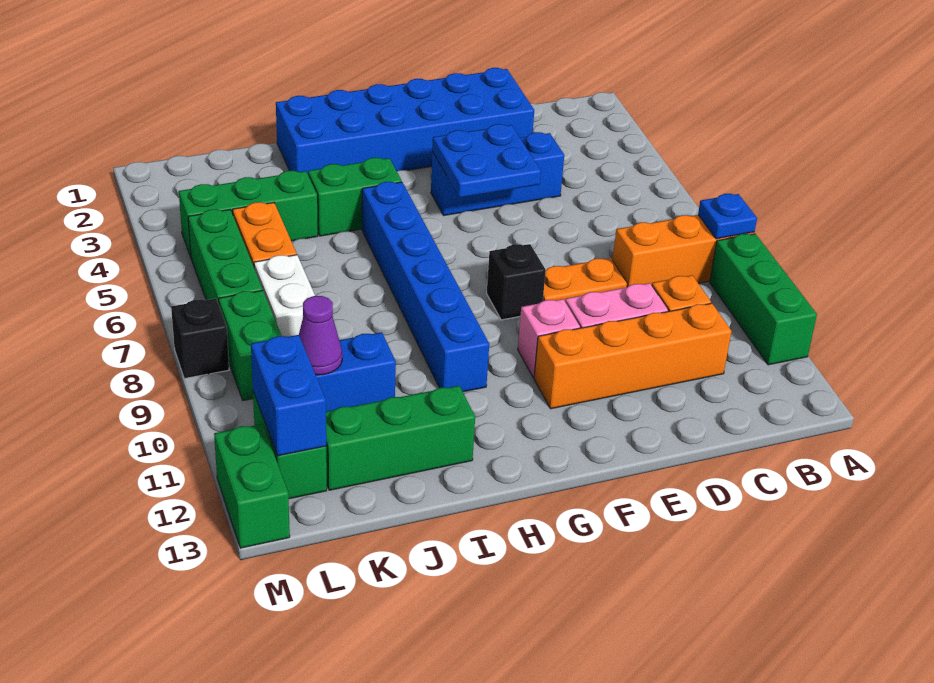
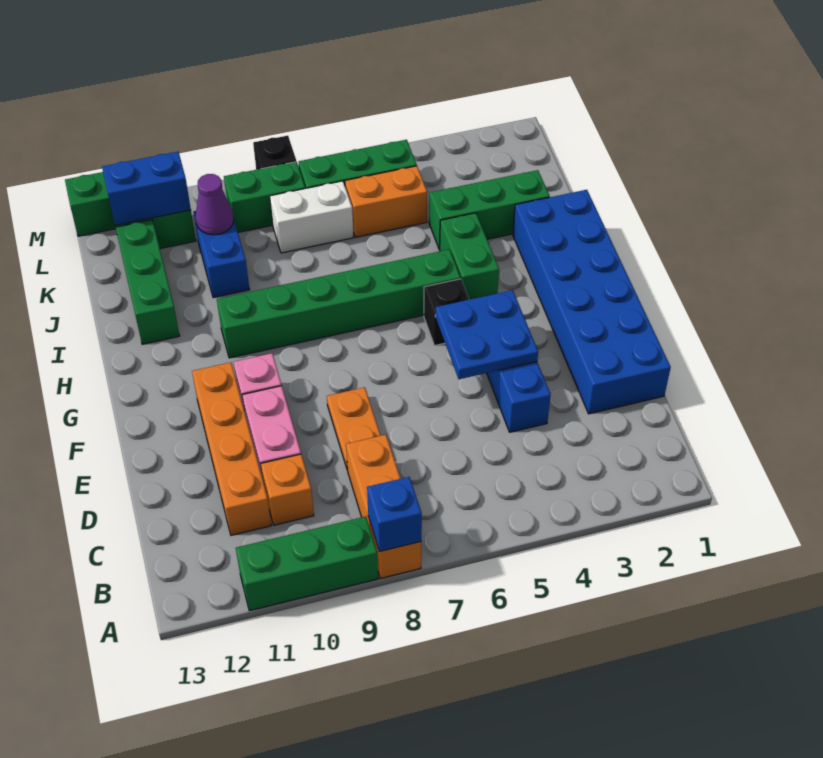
blue plate A8 level 2 -> blue brick A8 level 2
black brick F8 level 1 -> black brick G5 level 1
blue brick H5:H10 level 1 -> green brick H5:H10 level 1
green brick J4:L4 level 1 -> green brick J2:J4 level 1

